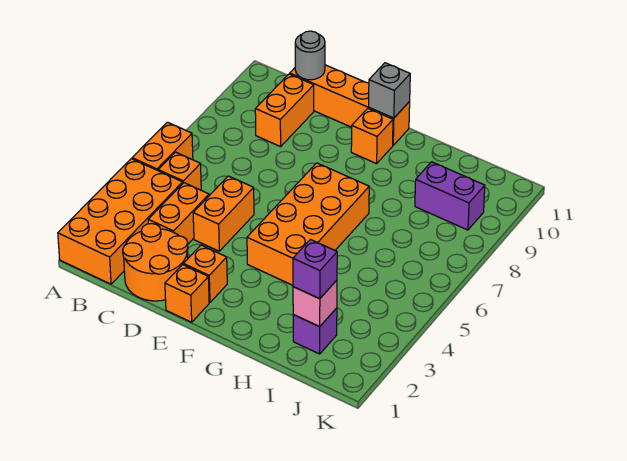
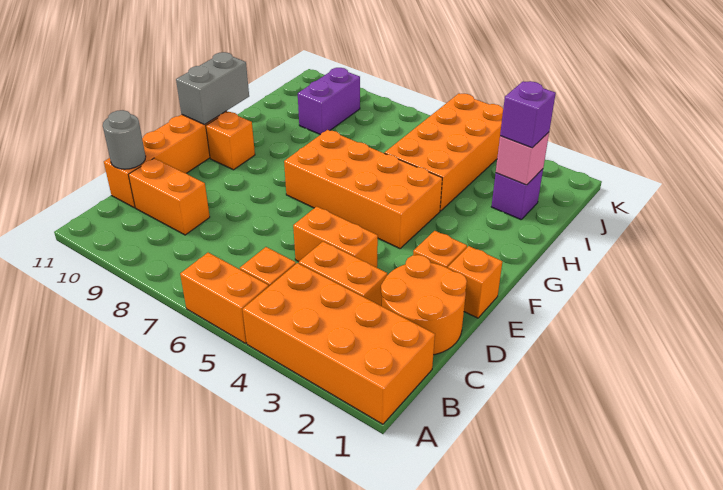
grey brick F11 level 2 -> grey brick F11:G11 level 2
none -> orange brick H4:K5 level 1

